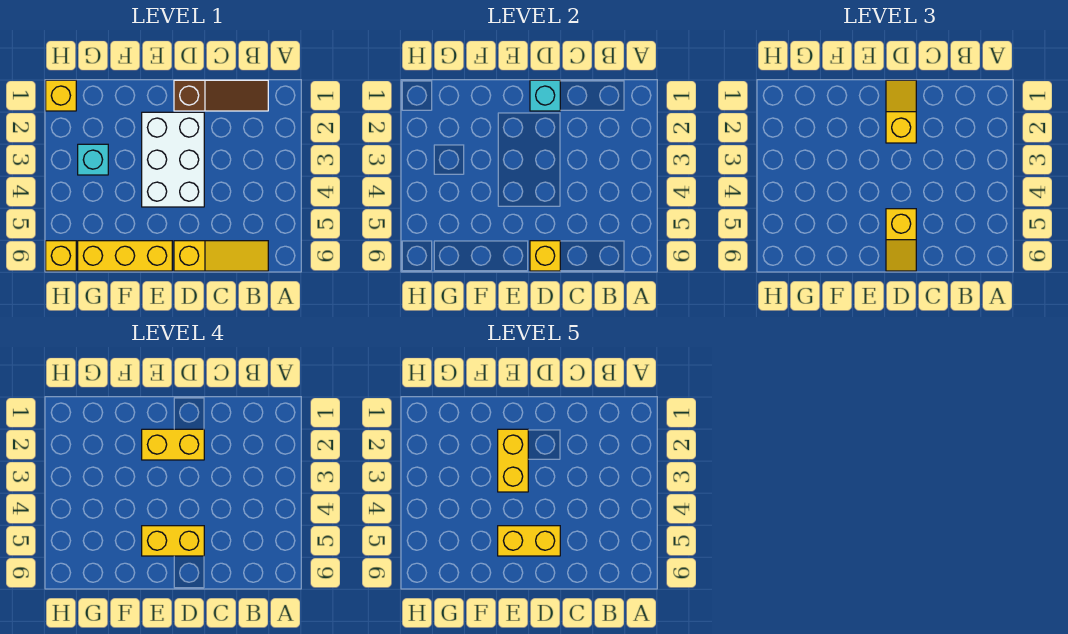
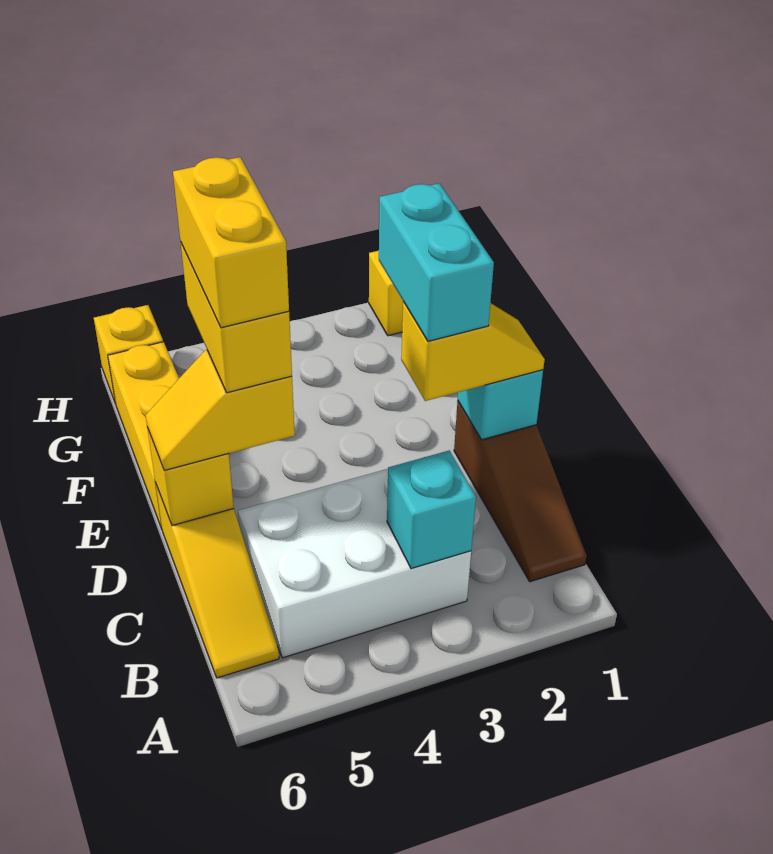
white brick D2:E4 level 1 -> white brick B3:C5 level 1
yellow brick D2:E2 level 4 -> cyan brick D2:E2 level 4
yellow brick E2:E3 level 5 -> none
cyan brick G3 level 1 -> cyan brick B3 level 2

